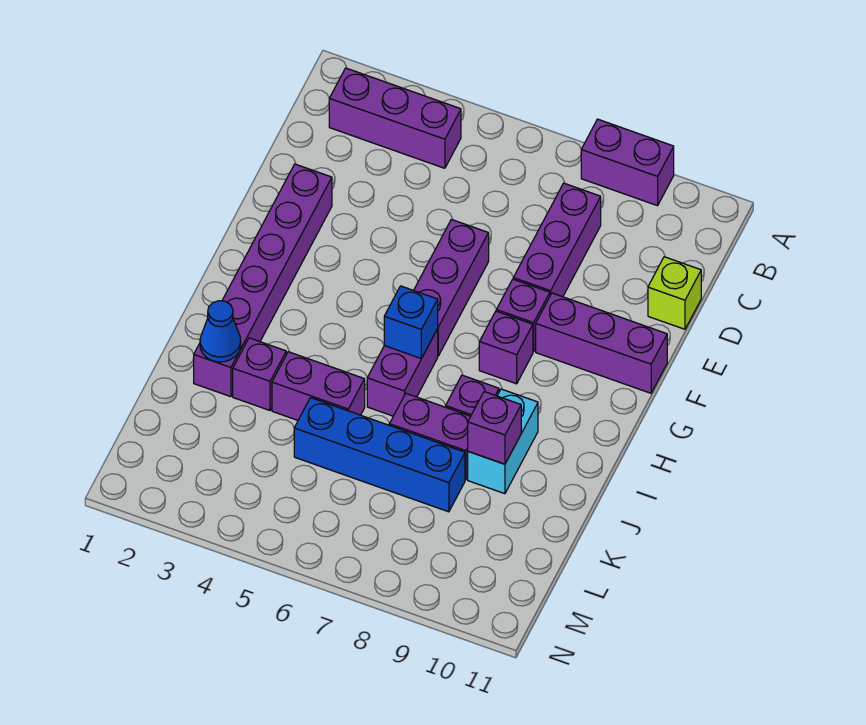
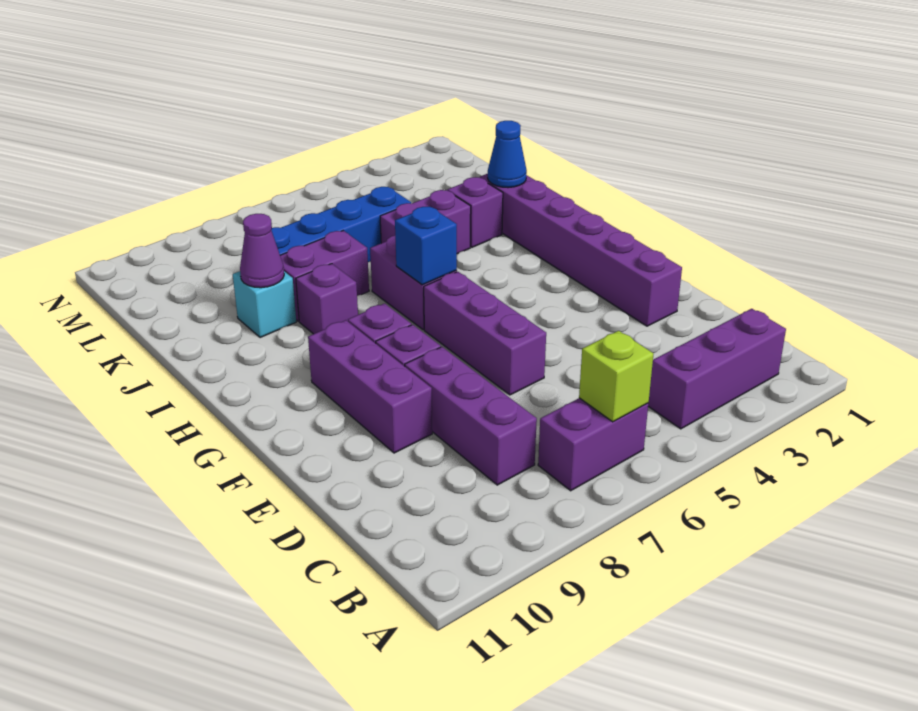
purple brick A8:A9 level 1 -> purple brick B6:B7 level 1
lime brick D11 level 1 -> lime brick B6 level 2
purple brick F9:F11 level 1 -> purple brick E9:G9 level 1
cyan brick I9:J9 level 1 -> cyan brick J9 level 1
purple brick J9 level 2 -> purple cone J9 level 2

